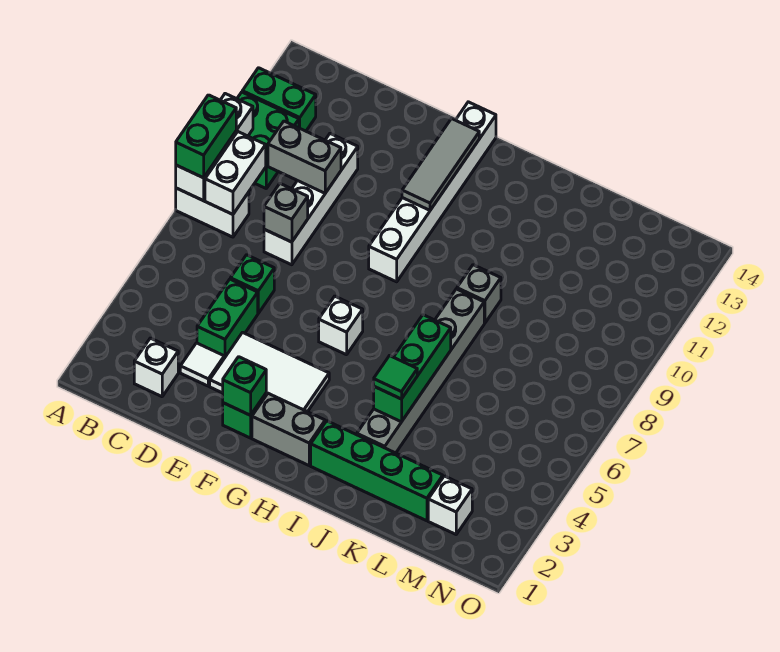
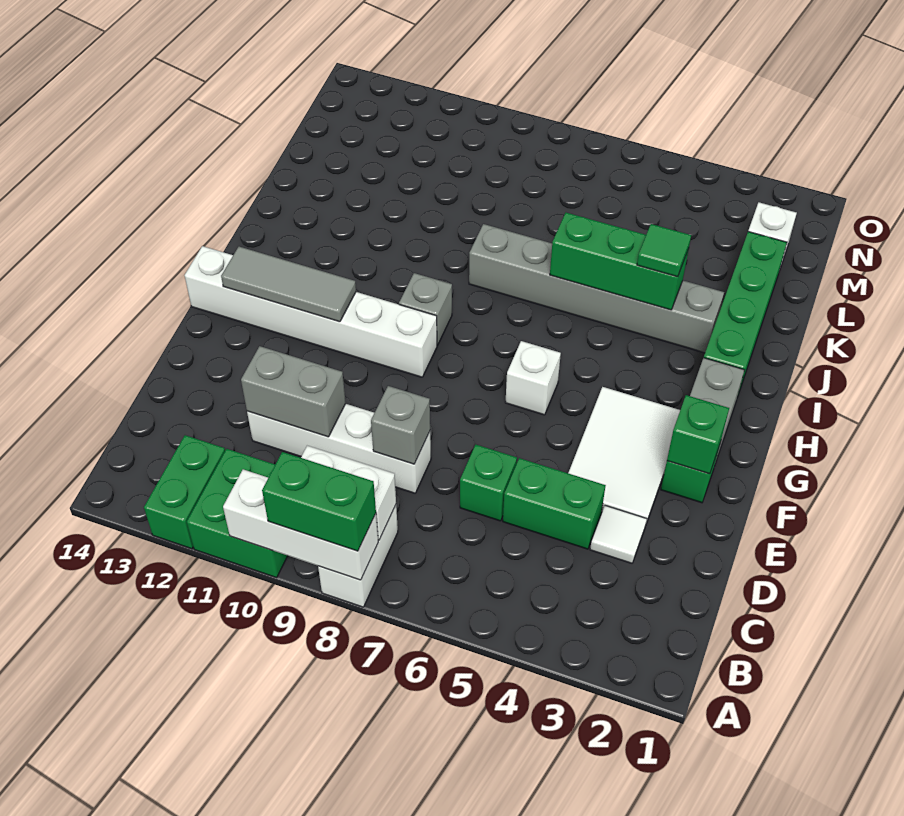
white brick C2 level 1 -> none
grey brick C10:D10 level 2 -> grey brick D10:D11 level 2
grey brick J9 level 1 -> grey brick H9 level 1

